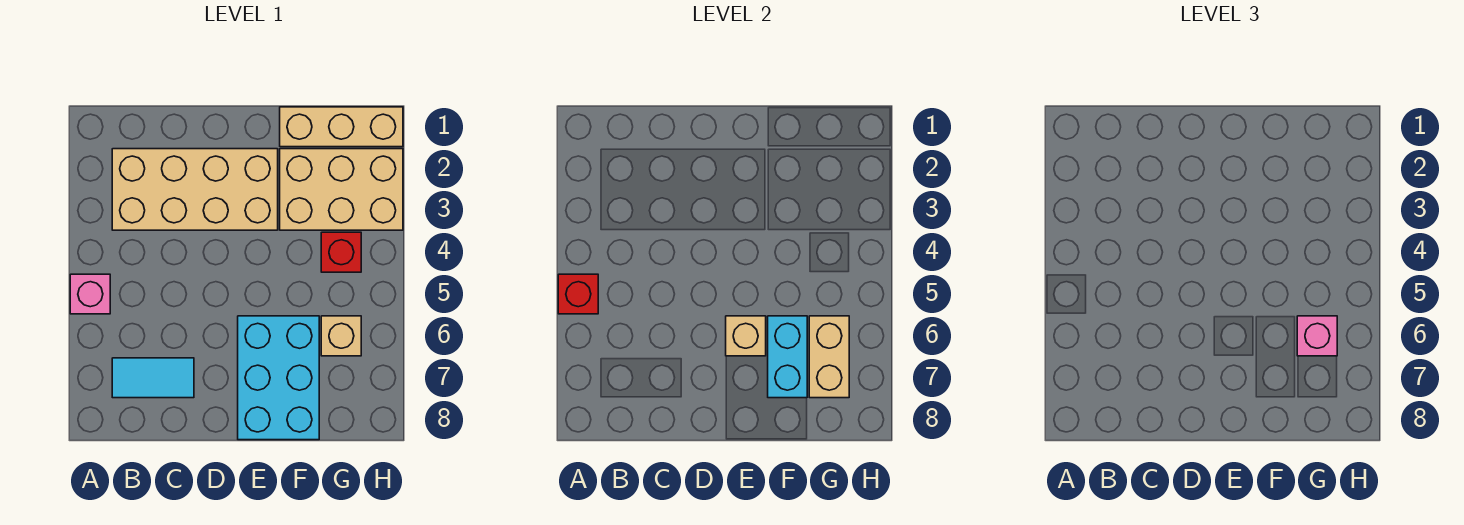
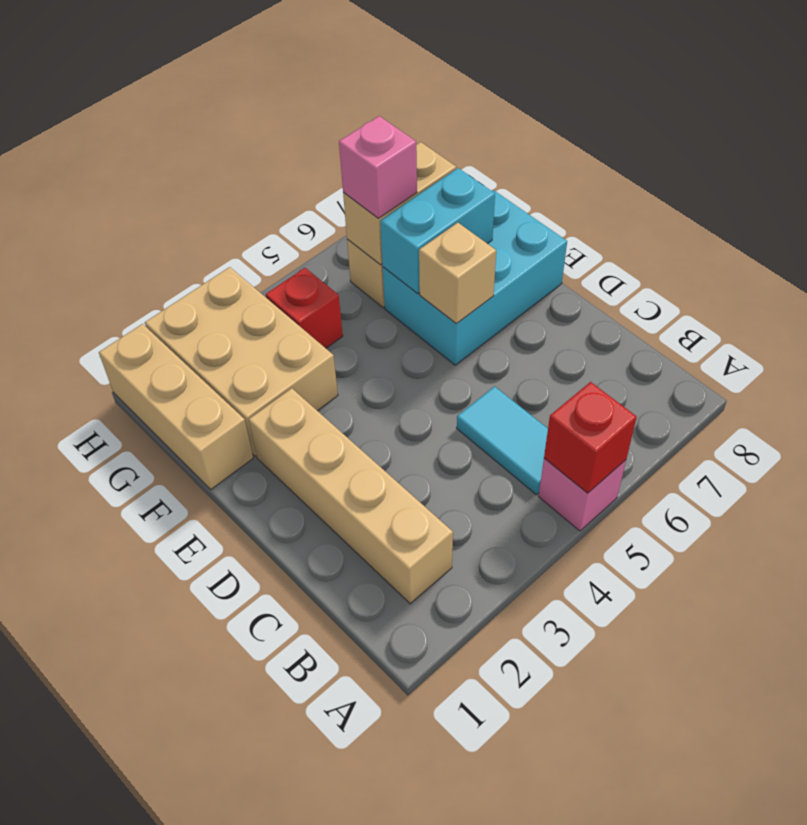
tan brick B2:E3 level 1 -> tan brick B2:E2 level 1
cyan tile B7:C7 level 1 -> cyan tile B5:C5 level 1

